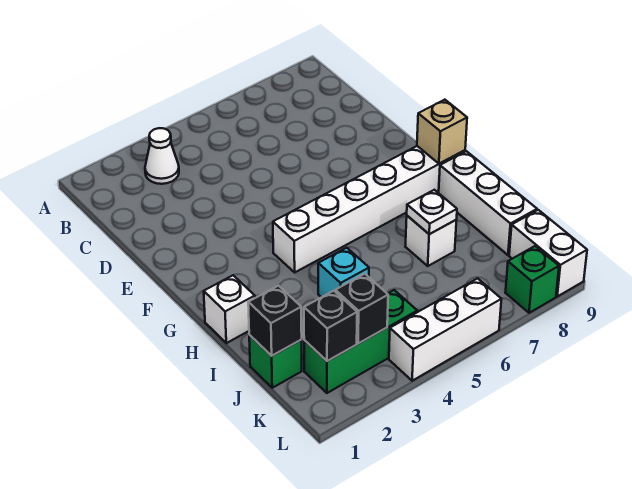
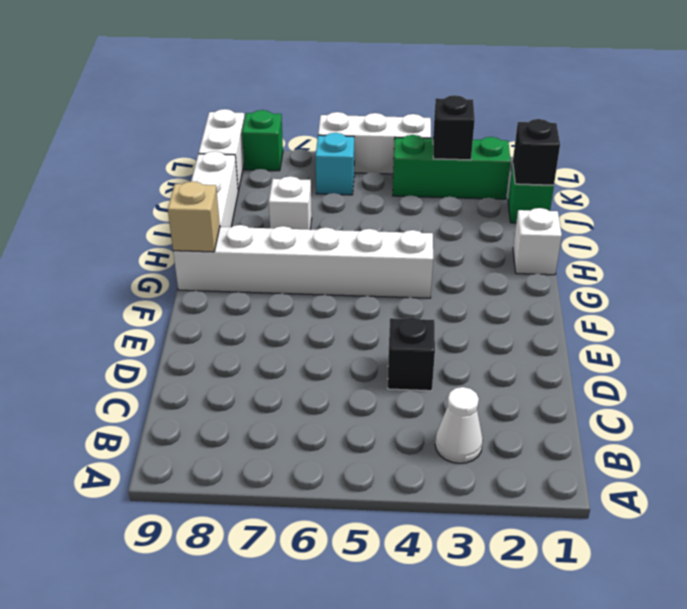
cyan brick I4 level 1 -> cyan brick K6 level 1
white plate I7 level 2 -> none
black brick K2 level 2 -> black brick D4 level 1

